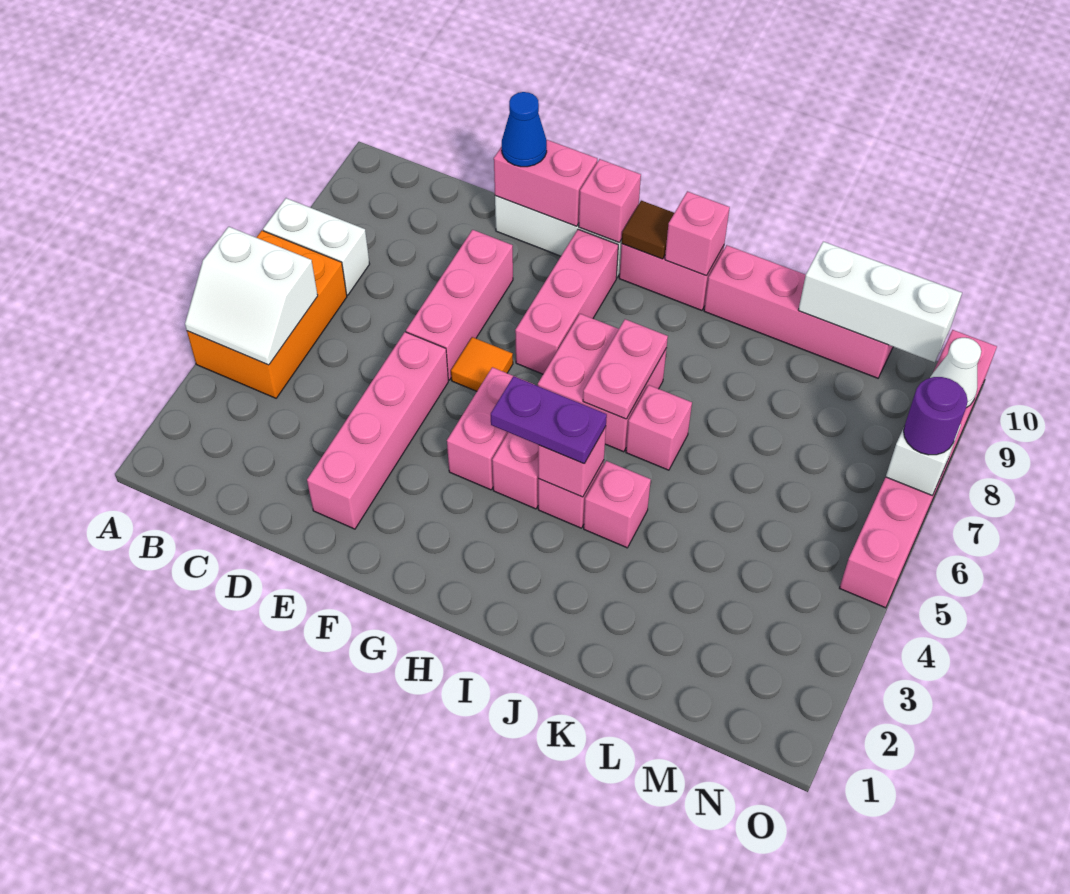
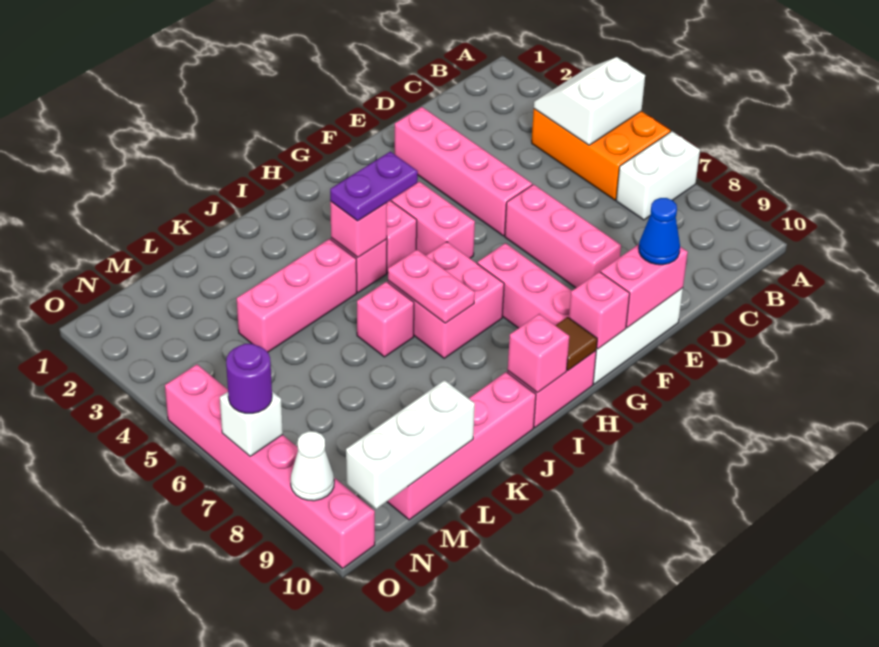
orange tile F6 level 1 -> none
pink brick J4 level 1 -> pink brick J4:L4 level 1

